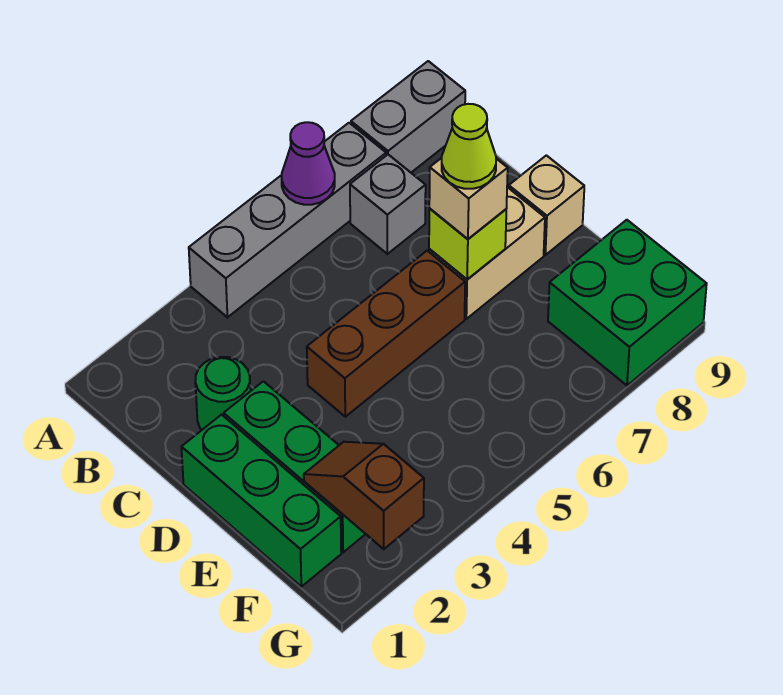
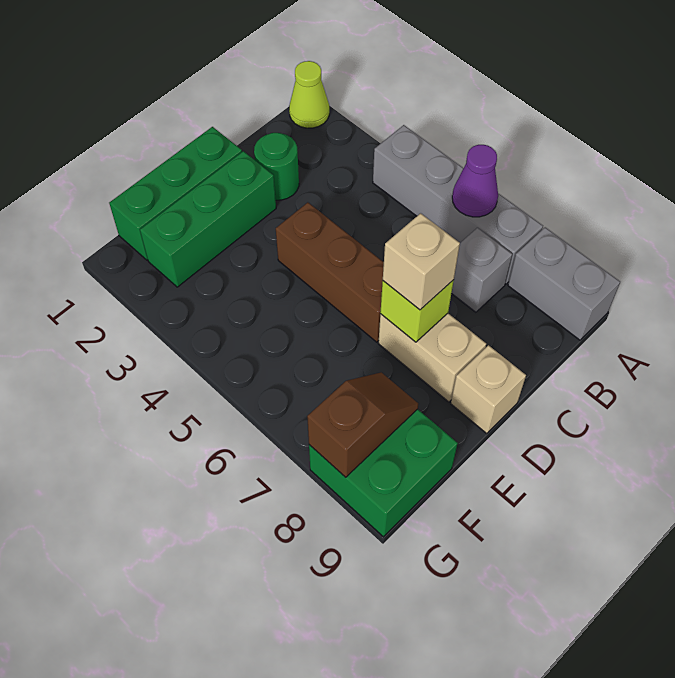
lime cone D7 level 4 -> lime cone A1 level 1
brown slope F2:G2 level 2 top G -> brown slope F8:G8 level 2 top G

